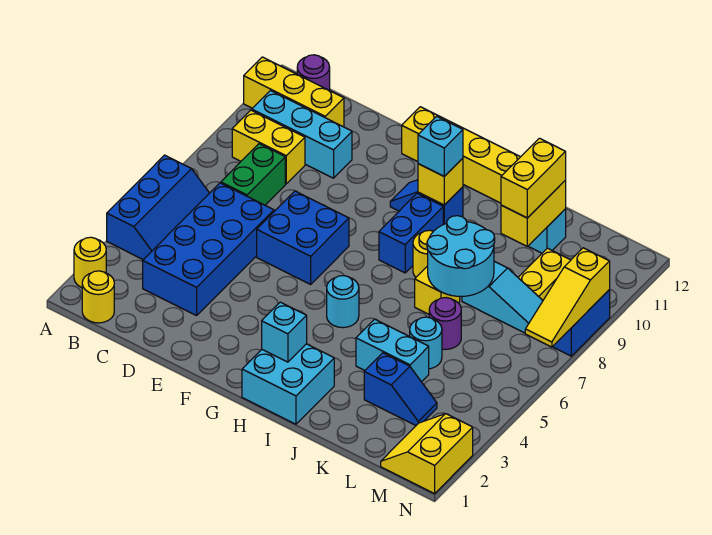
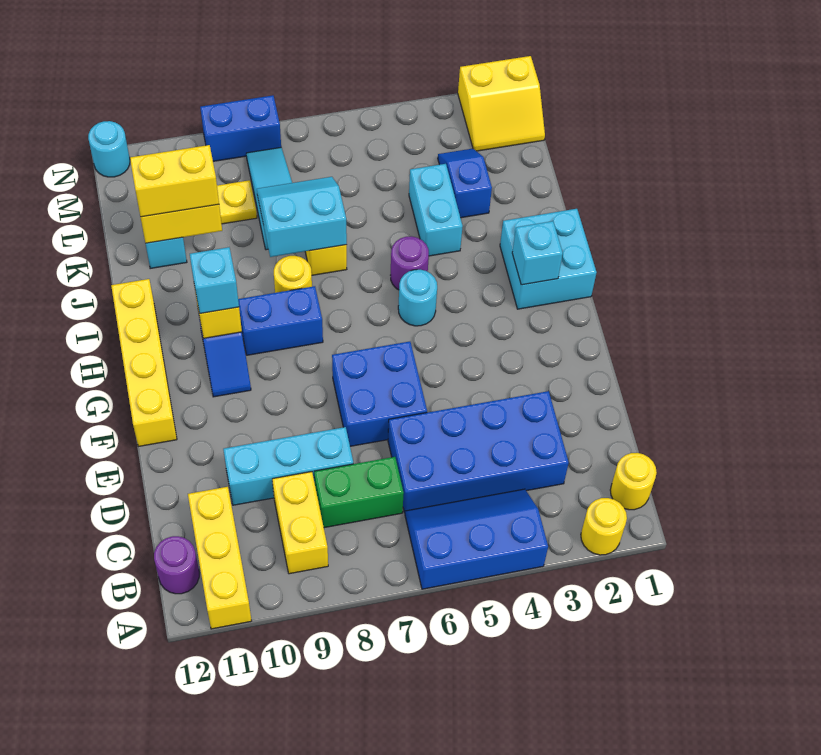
cyan brick B10:D10 level 1 -> cyan brick D8:D10 level 1
cyan round brick J7:K8 level 2 -> cyan slope J7:K8 level 2 top J
cyan round brick K5 level 1 -> cyan round brick N12 level 1
purple round brick K6 level 1 -> purple round brick I5 level 1
yellow slope N7:N9 level 2 top 9 -> none

